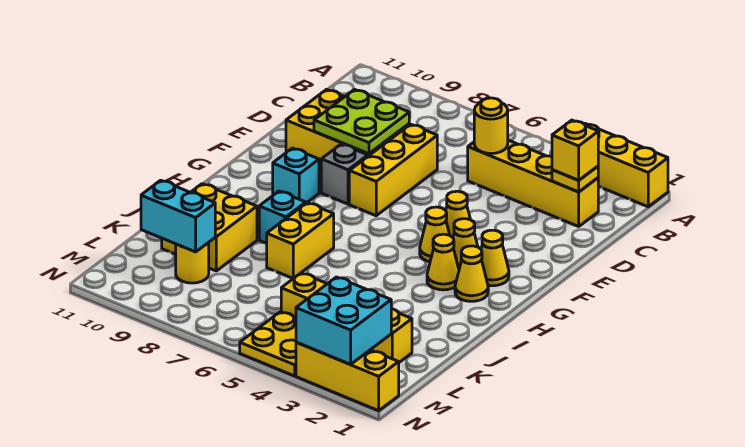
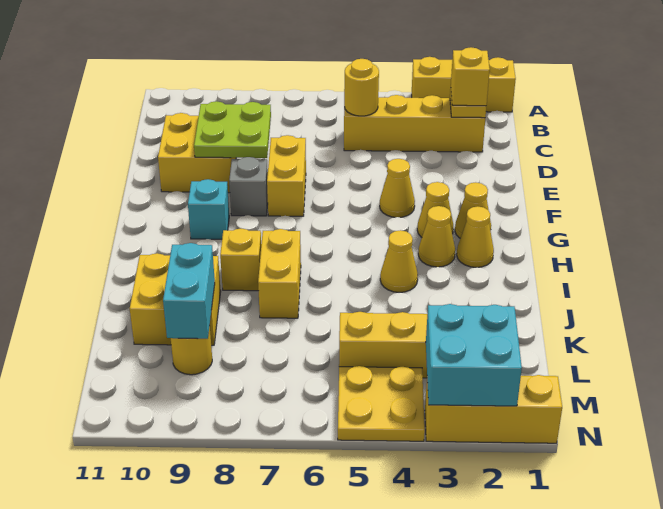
yellow brick D7:F7 level 1 -> yellow brick E7:F7 level 1
yellow cone G4 level 1 -> yellow cone I4 level 1
cyan brick I8 level 1 -> yellow brick I8 level 1
cyan brick L9:L10 level 2 -> cyan brick K9:L9 level 2

